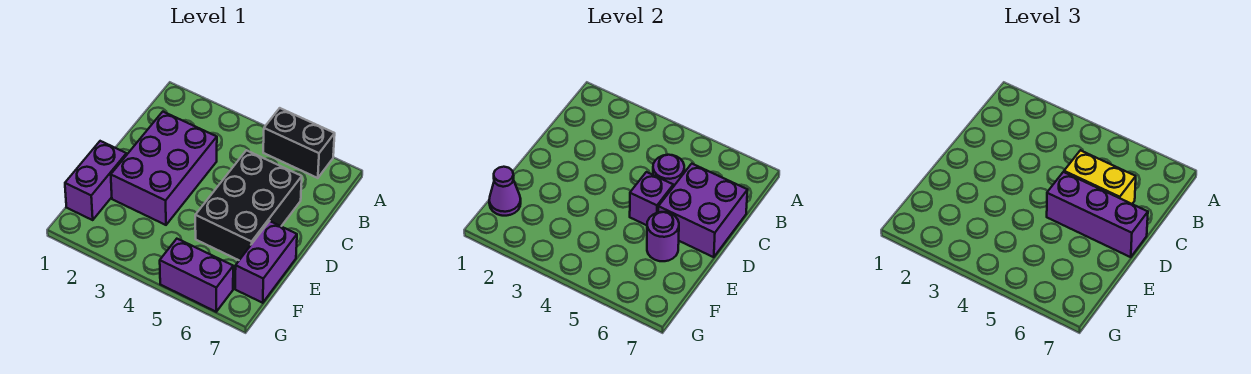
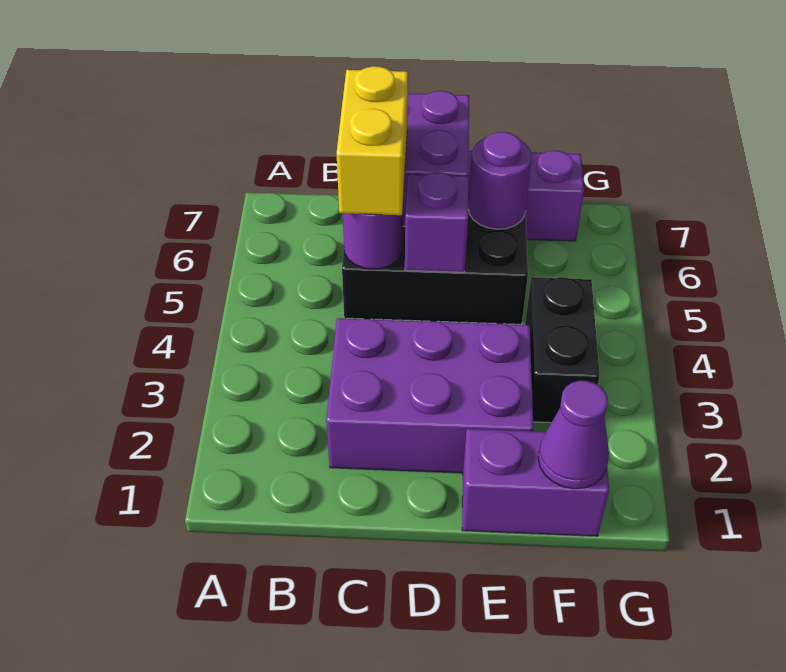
black brick A5:A6 level 1 -> black brick F3:F4 level 1
purple brick D5:D7 level 3 -> none
purple brick G5:G6 level 1 -> none

